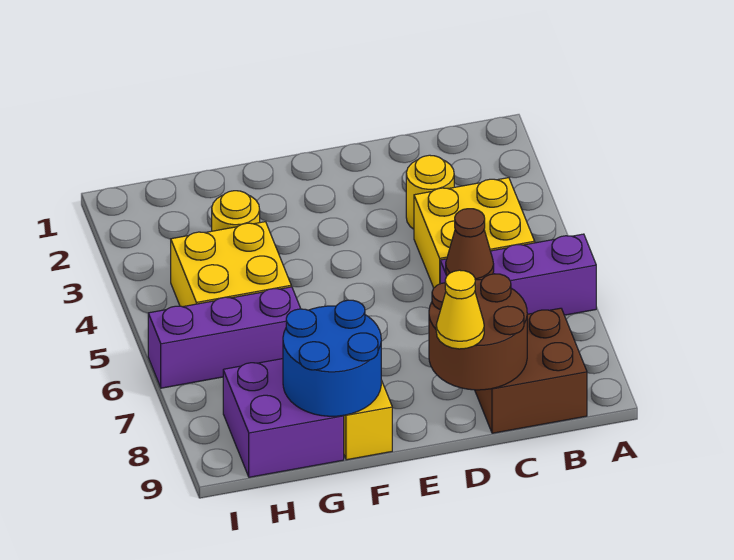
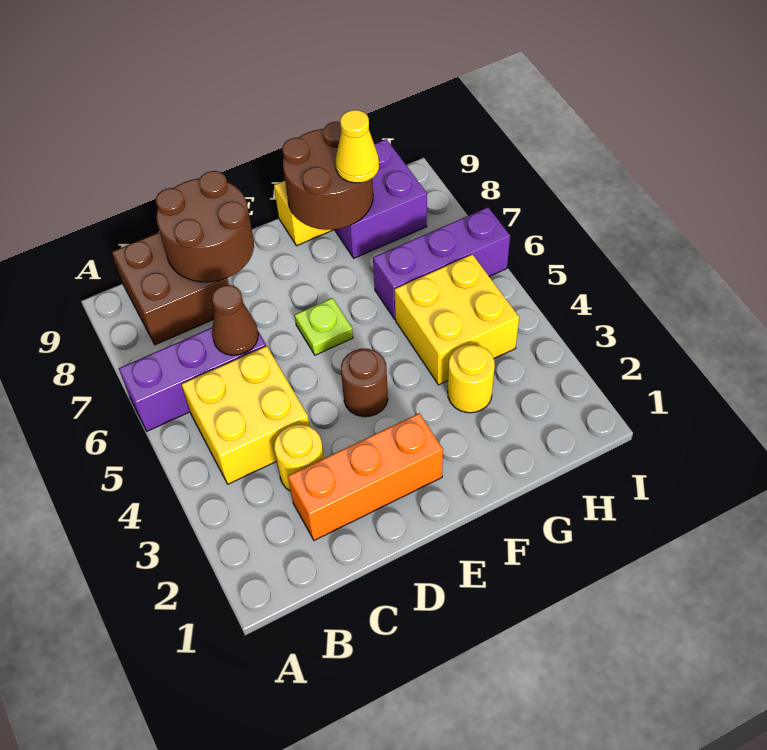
none -> orange brick C2:E2 level 1
yellow cone D9 level 3 -> yellow cone G8 level 3
none -> brown round brick E4 level 1
none -> lime plate E6 level 1
blue round brick F8:G9 level 2 -> brown round brick F8:G9 level 2

